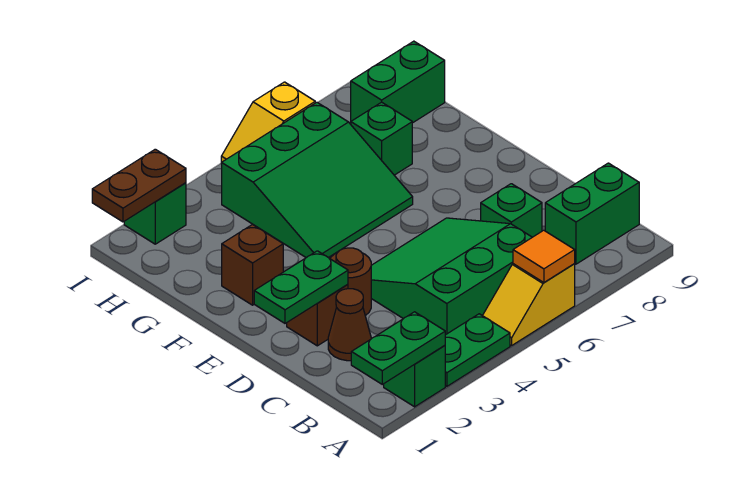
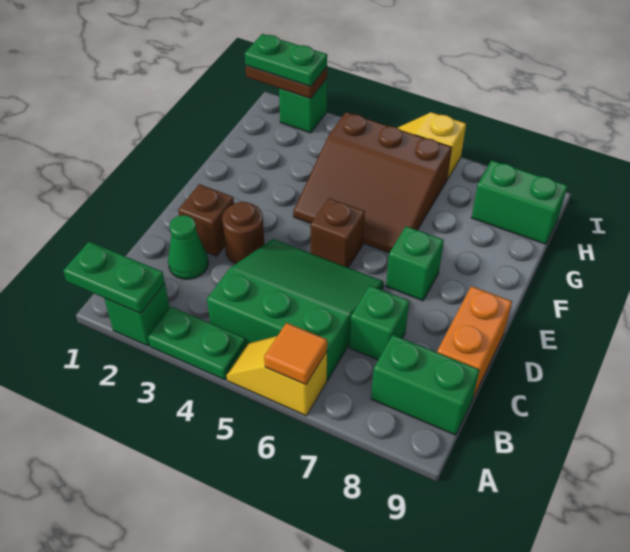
brown cone C2 level 1 -> green cone C2 level 1
none -> orange brick C9:D9 level 1
green plate D1:D2 level 2 -> green plate I1:I2 level 3
brown brick F2 level 1 -> brown brick E5 level 1
green slope F4:H6 level 1 top H -> brown slope F4:H6 level 1 top H
green brick G7 level 1 -> green brick E7 level 1

